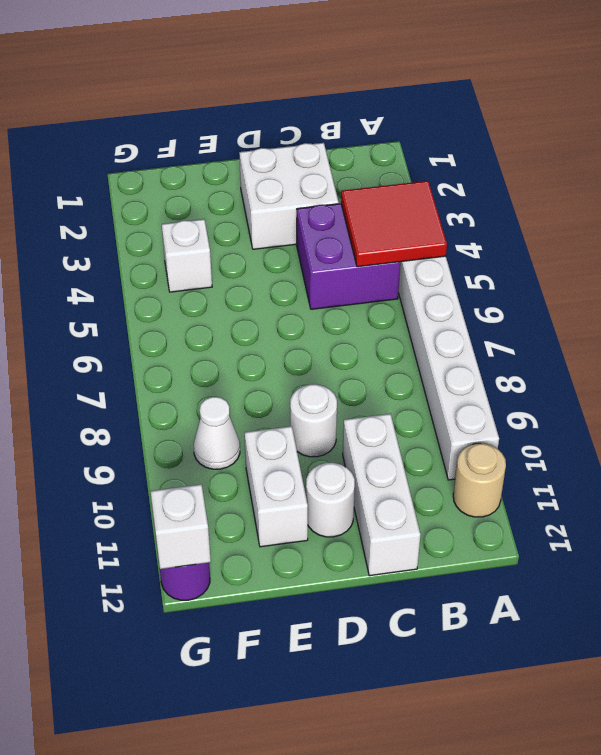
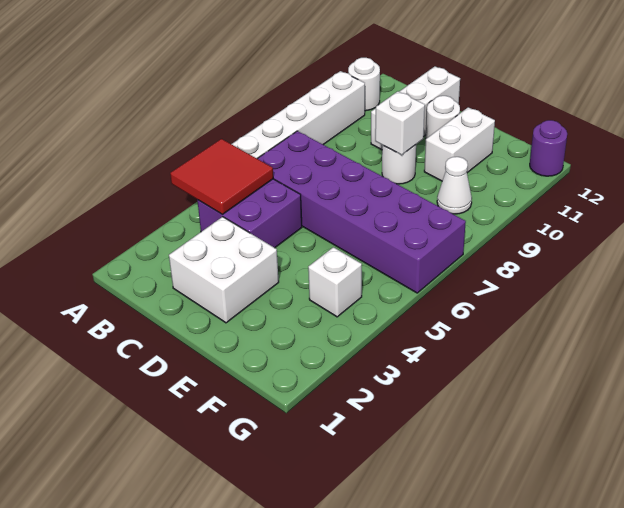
tan round brick A11 level 1 -> white round brick A11 level 1
none -> purple brick B6:G7 level 1
white brick G12 level 2 -> white brick D9 level 2

